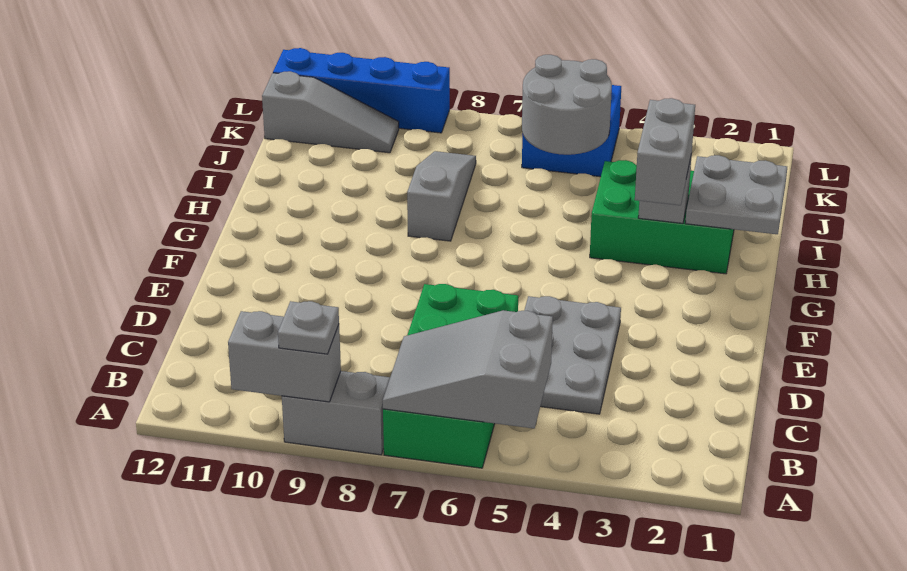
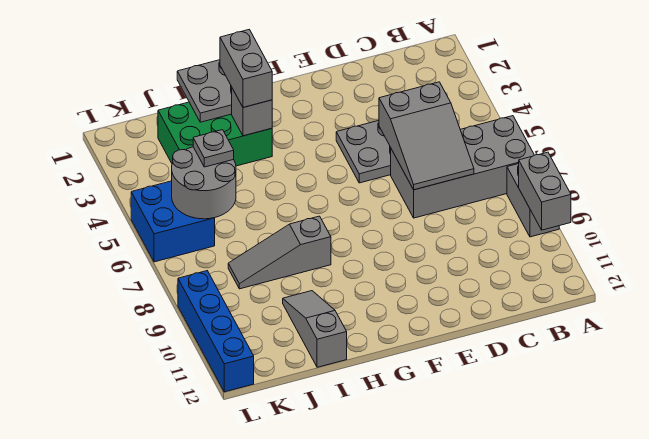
grey slope A5:B7 level 2 top 5 -> grey slope C5:D7 level 2 top 5
green brick A6:D7 level 1 -> grey brick A6:D7 level 1
grey plate A9 level 3 -> grey plate J5 level 3
grey brick G3:H3 level 3 -> grey brick H2:H3 level 3
green brick H2:I4 level 1 -> green brick H2:J3 level 1
grey slope K10:K12 level 1 top 12 -> grey slope I10:I12 level 1 top 12

